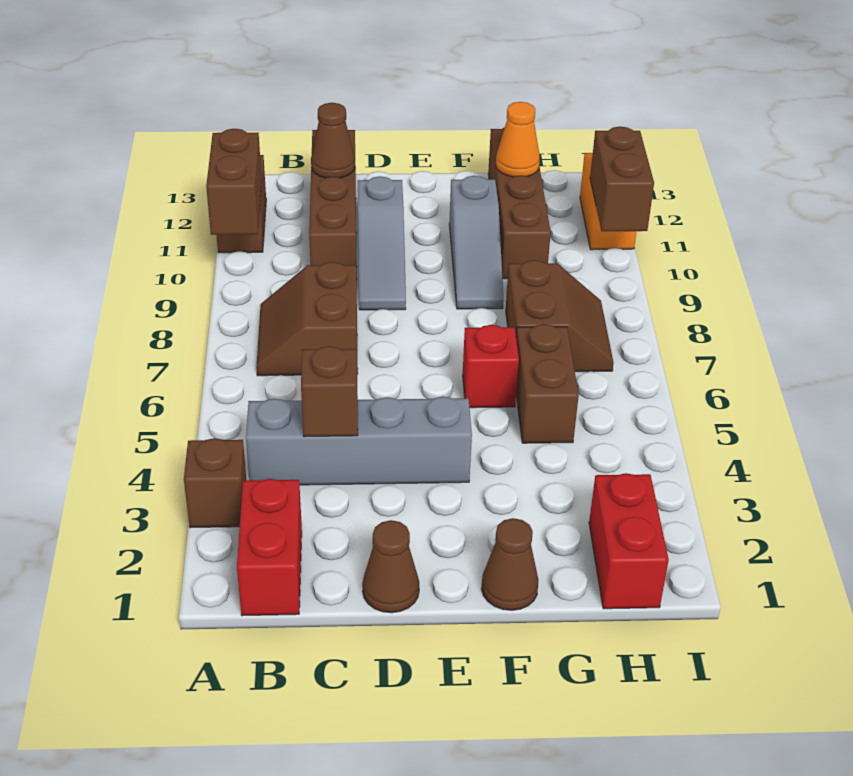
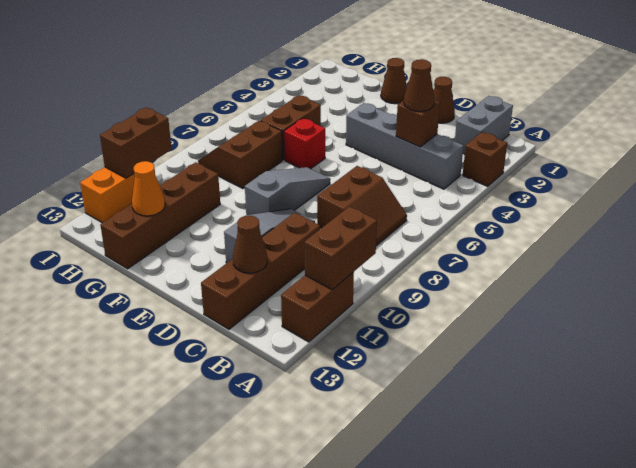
red brick B1:B2 level 1 -> grey brick B1:B2 level 1
none -> brown cone C4 level 3
grey slope F9:F11 level 1 top 11 -> grey slope E7:E9 level 1 top 9
red brick H1:H2 level 1 -> none

